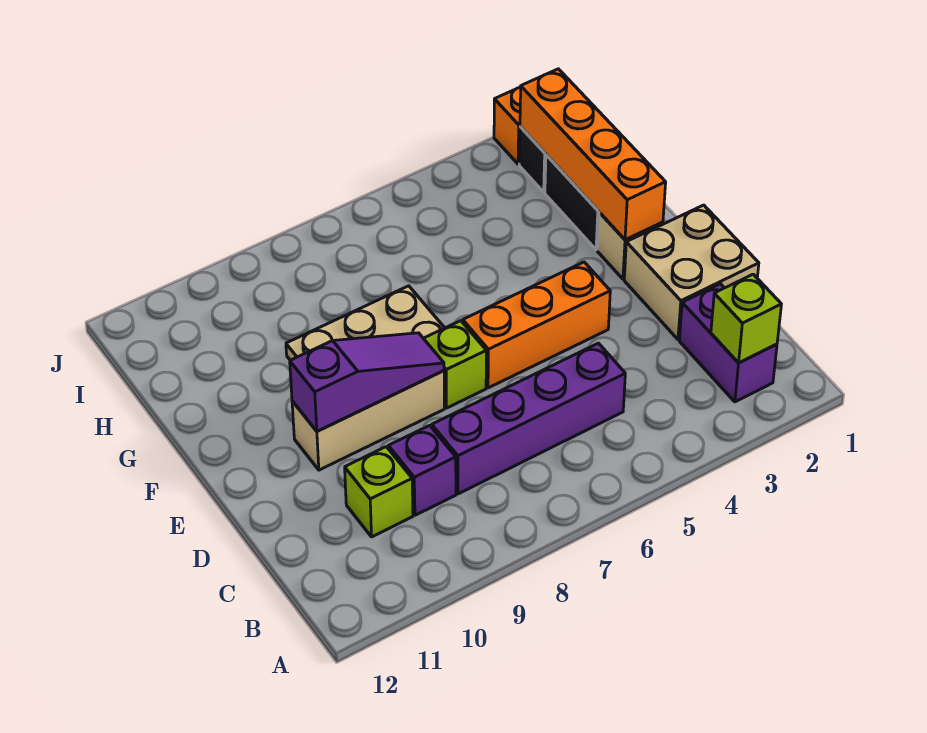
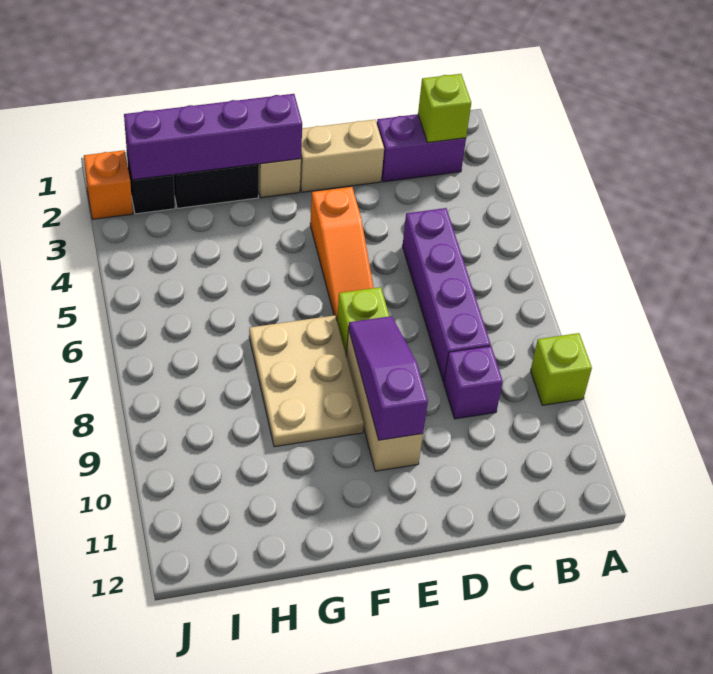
lime brick C10 level 1 -> lime brick A9 level 1
tan brick D1:E2 level 1 -> tan brick D2:E2 level 1
orange brick E4:E6 level 1 -> orange slope E4:E6 level 1 top 4
orange brick F2:I2 level 2 -> purple brick F2:I2 level 2

